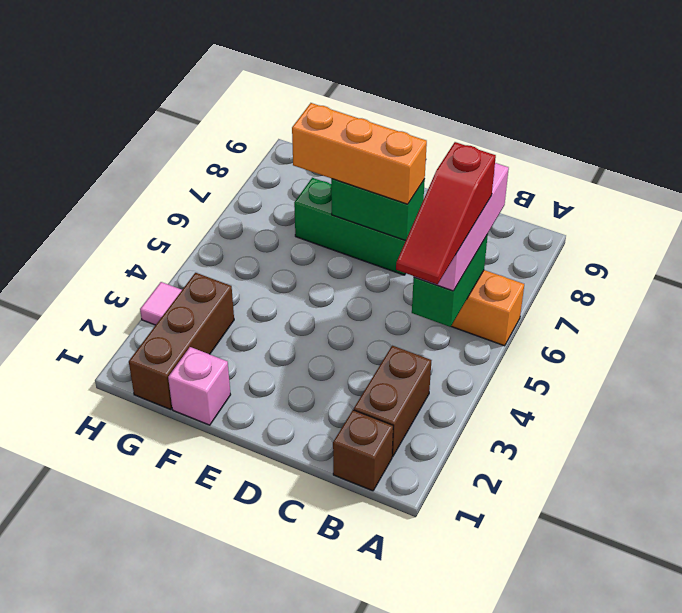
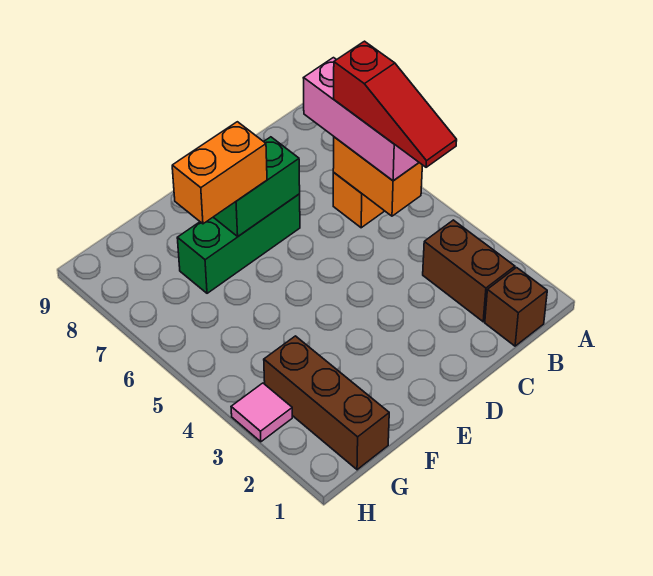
green brick B5:B6 level 2 -> orange brick B5:B6 level 2
orange brick D7:F7 level 3 -> orange brick E7:F7 level 3
pink brick F1 level 1 -> none

